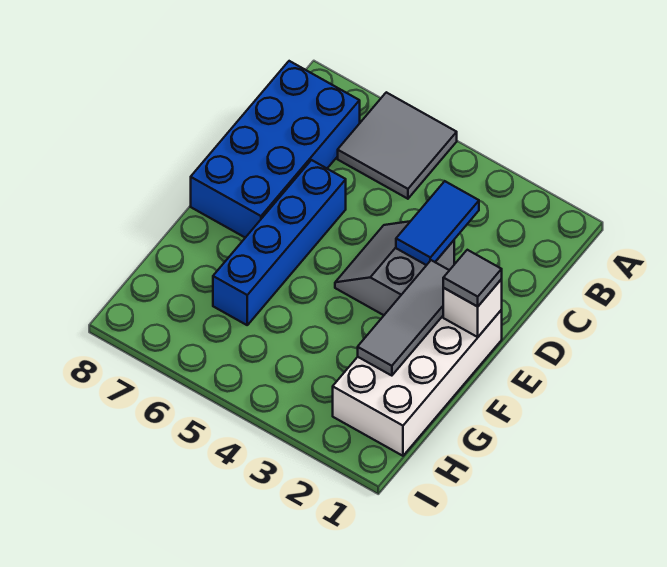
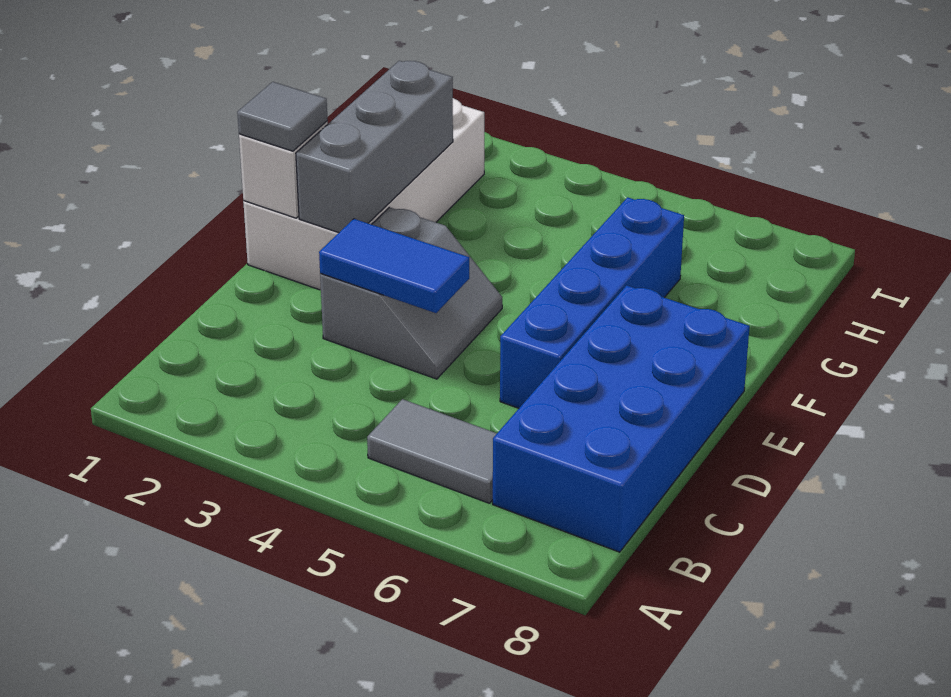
grey tile A5:B6 level 1 -> grey tile B5:B6 level 1
blue tile C3:D3 level 2 -> blue tile D3:D4 level 2
grey tile E2:G2 level 2 -> grey brick E2:G2 level 2

